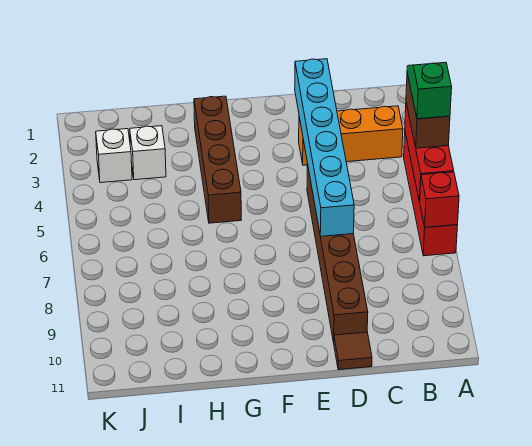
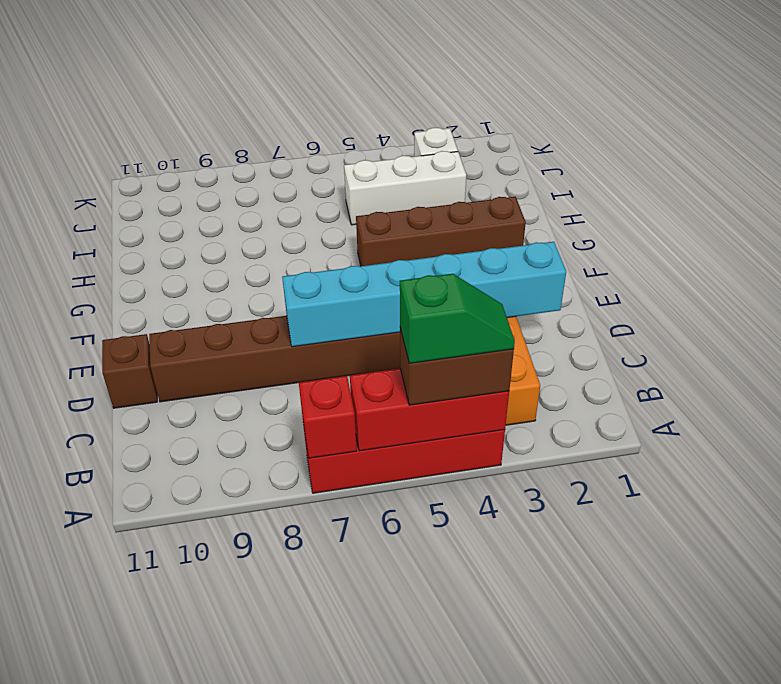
brown tile D11 level 1 -> brown brick D11 level 1
white brick I3 level 1 -> white brick I3:I5 level 1

